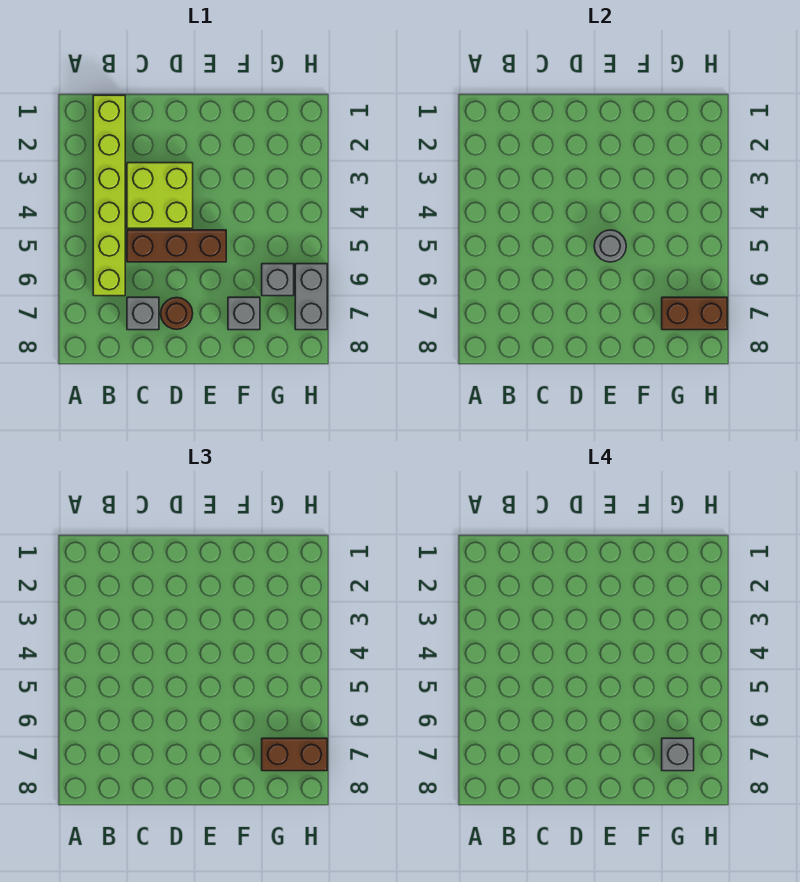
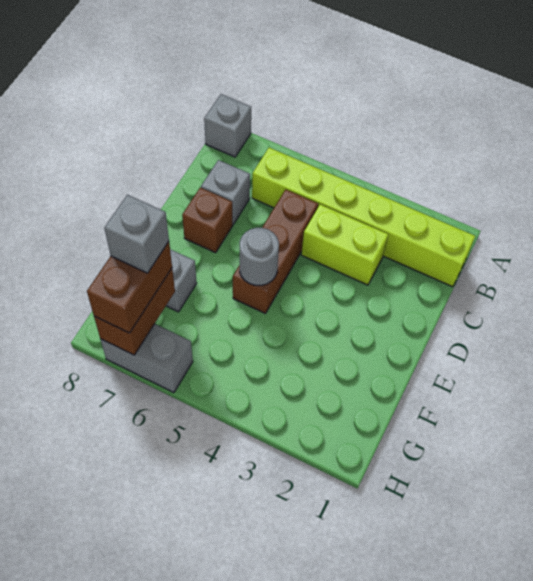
lime brick C3:D4 level 1 -> lime brick C3:C4 level 1
brown round brick D7 level 1 -> brown brick D7 level 1
grey brick G6 level 1 -> grey brick A8 level 1

